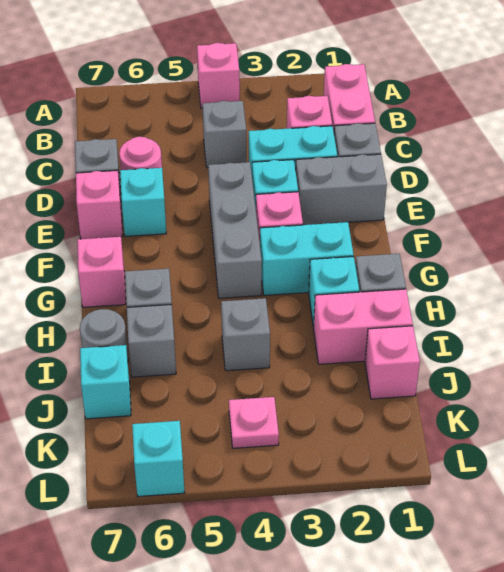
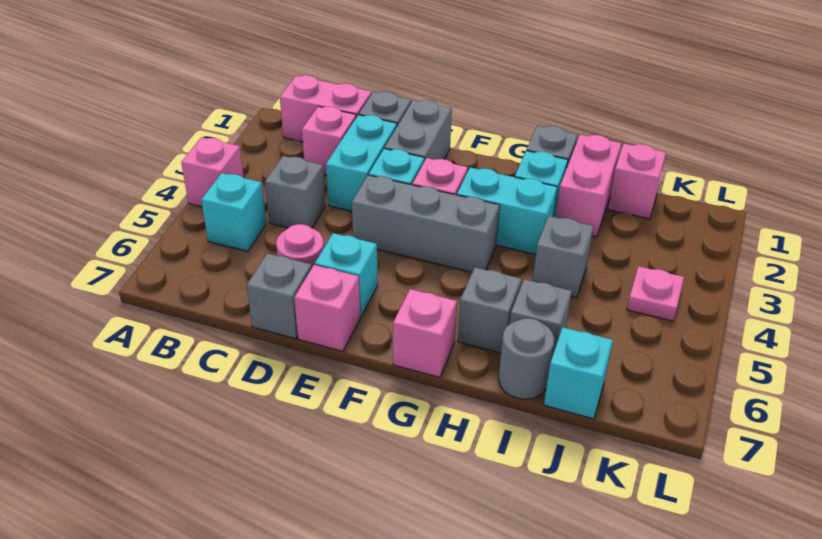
cyan brick G2:G3 level 1 -> cyan brick G3:H3 level 1
cyan brick L6 level 1 -> cyan brick B5 level 1

